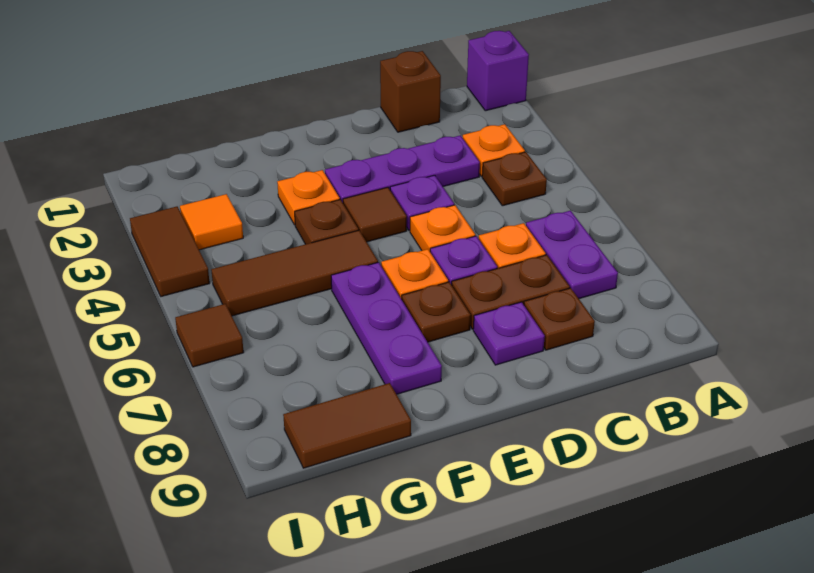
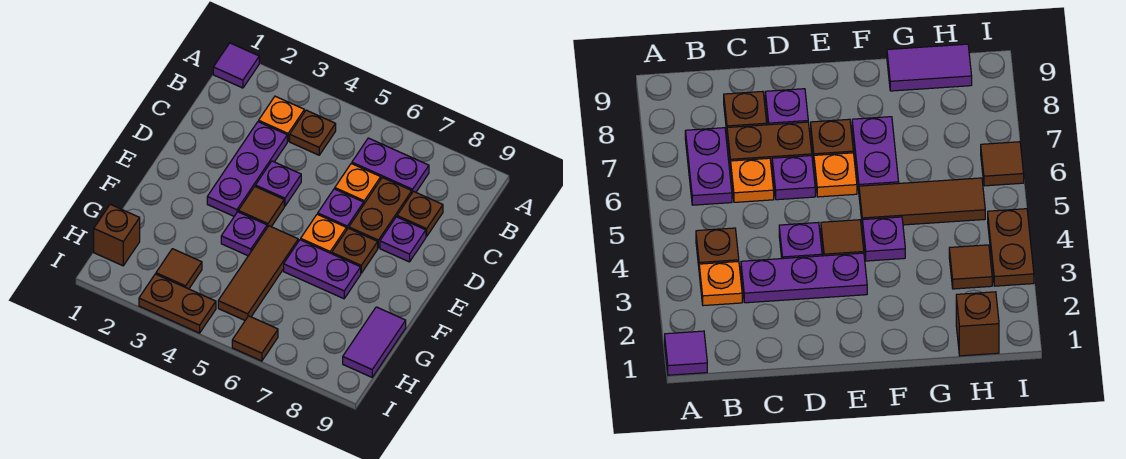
purple brick A1 level 1 -> purple tile A1 level 1
brown brick C1 level 1 -> brown brick H1 level 1
orange plate D5 level 1 -> none
orange plate F3 level 1 -> none
brown plate F4 level 1 -> purple plate F4 level 1
purple plate F6:F8 level 1 -> purple plate F6:F7 level 1
brown tile G9:H9 level 1 -> purple tile G9:H9 level 1
orange tile H3 level 1 -> brown tile H3 level 1
brown tile I3:I4 level 1 -> brown plate I3:I4 level 1

